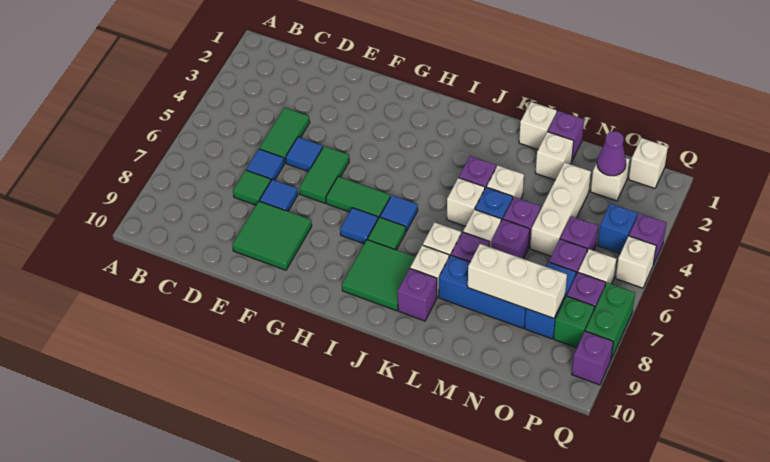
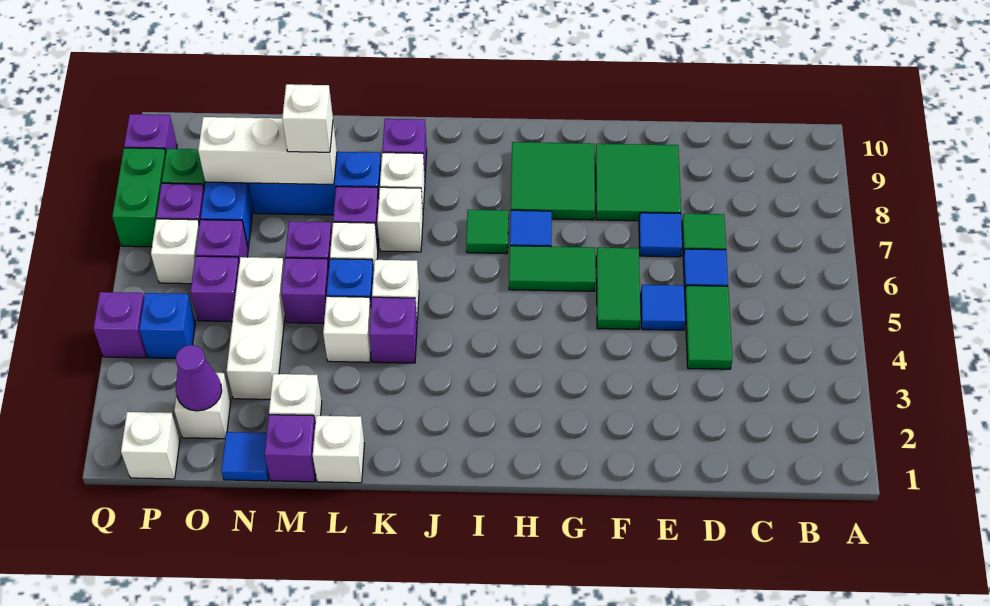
blue tile I6 level 1 -> blue tile N1 level 1
green tile I8:J9 level 1 -> green tile G8:H9 level 1
white brick Q5 level 1 -> white brick M8 level 3

